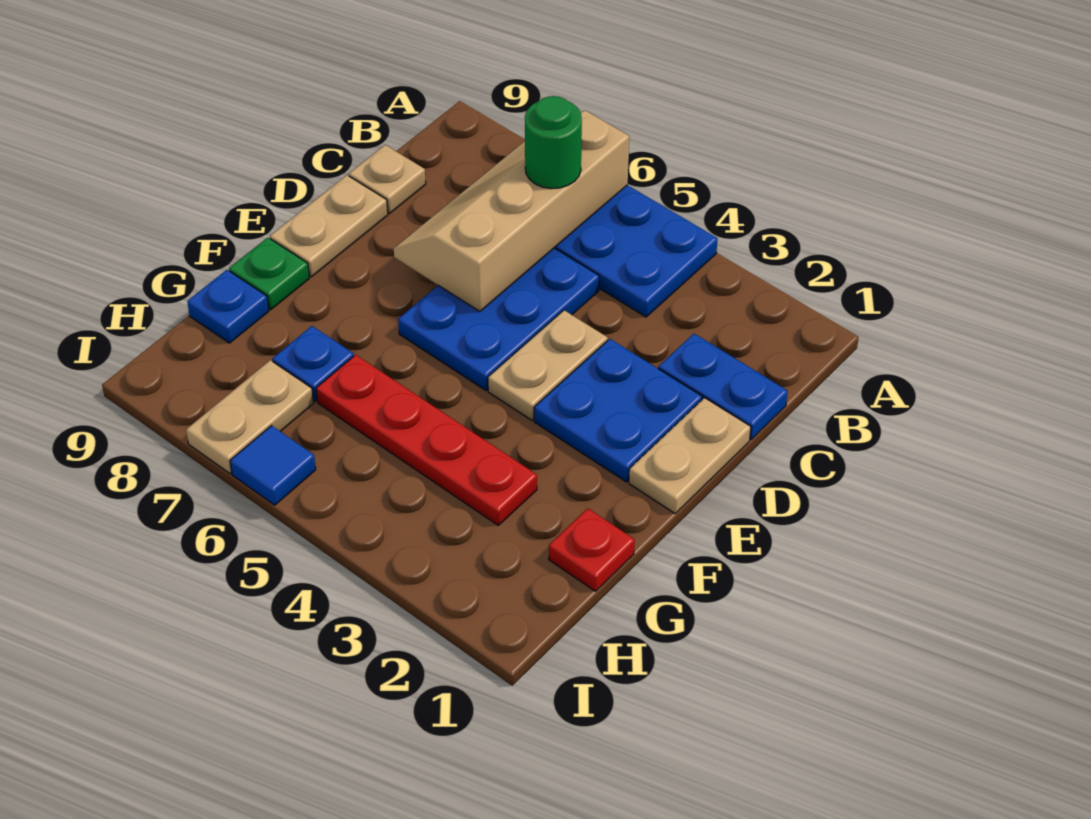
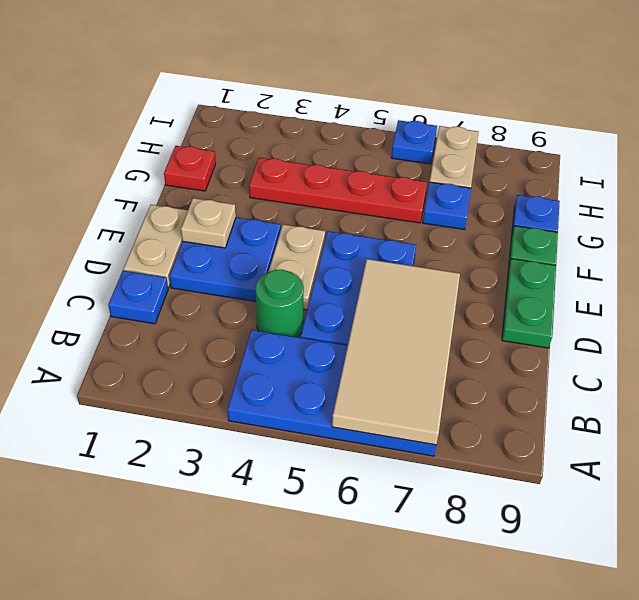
tan slope A6:D7 level 2 top 6 -> tan tile A6:D7 level 2
green round brick B6 level 3 -> green round brick C4 level 1
blue plate C1:C2 level 1 -> blue plate C1 level 1
tan plate C9 level 1 -> tan plate E2 level 2
tan plate D9:E9 level 1 -> green plate D9:E9 level 1
blue tile I6 level 1 -> blue plate I6 level 1

